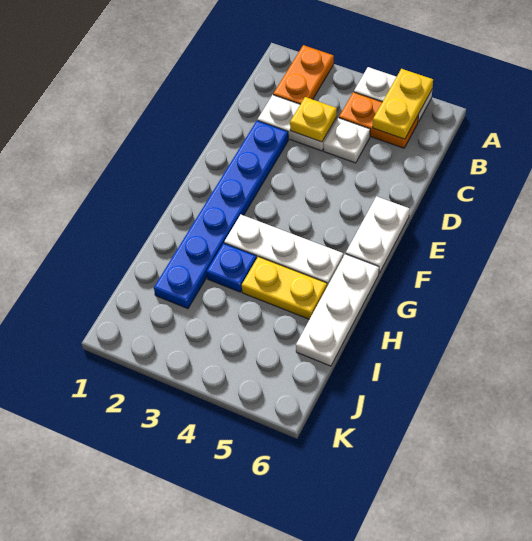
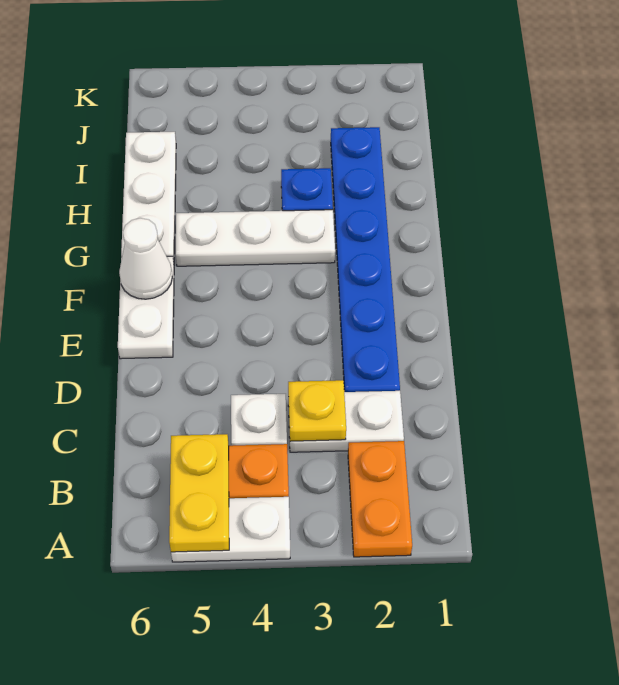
none -> white cone F6 level 2
yellow plate H4:H5 level 1 -> none

